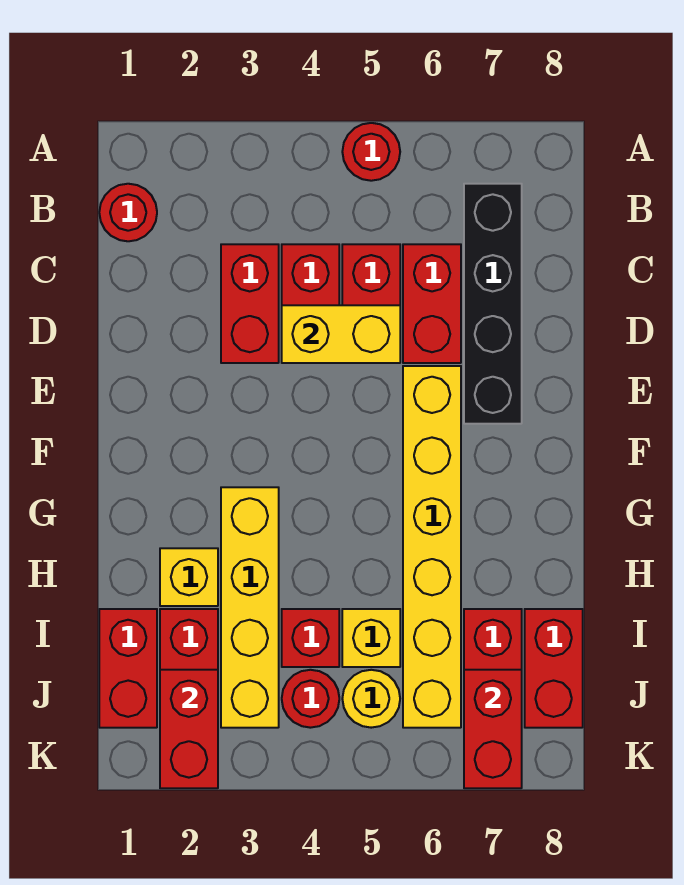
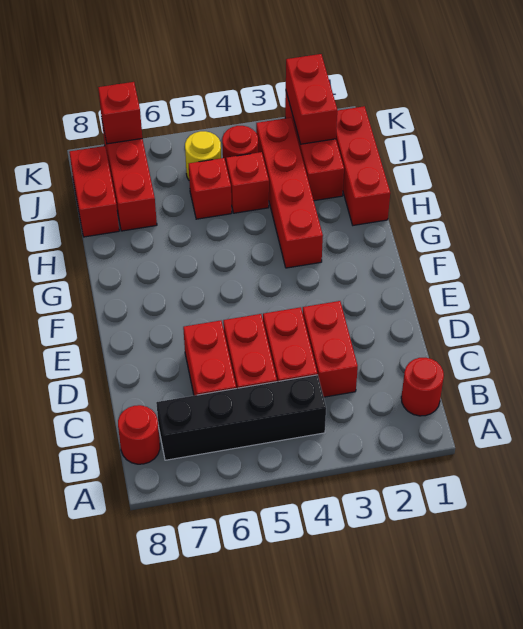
red round brick A5 level 1 -> red round brick B8 level 1
black brick B7:E7 level 1 -> black brick B4:B7 level 1
yellow brick D4:D5 level 2 -> none
yellow brick E6:J6 level 1 -> none
yellow brick G3:J3 level 1 -> red brick G3:J3 level 1
yellow brick H2 level 1 -> none
red brick I1:J1 level 1 -> red brick H1:J1 level 1
yellow brick I5 level 1 -> red brick I5 level 1
red brick J7:K7 level 2 -> red brick K7 level 2

